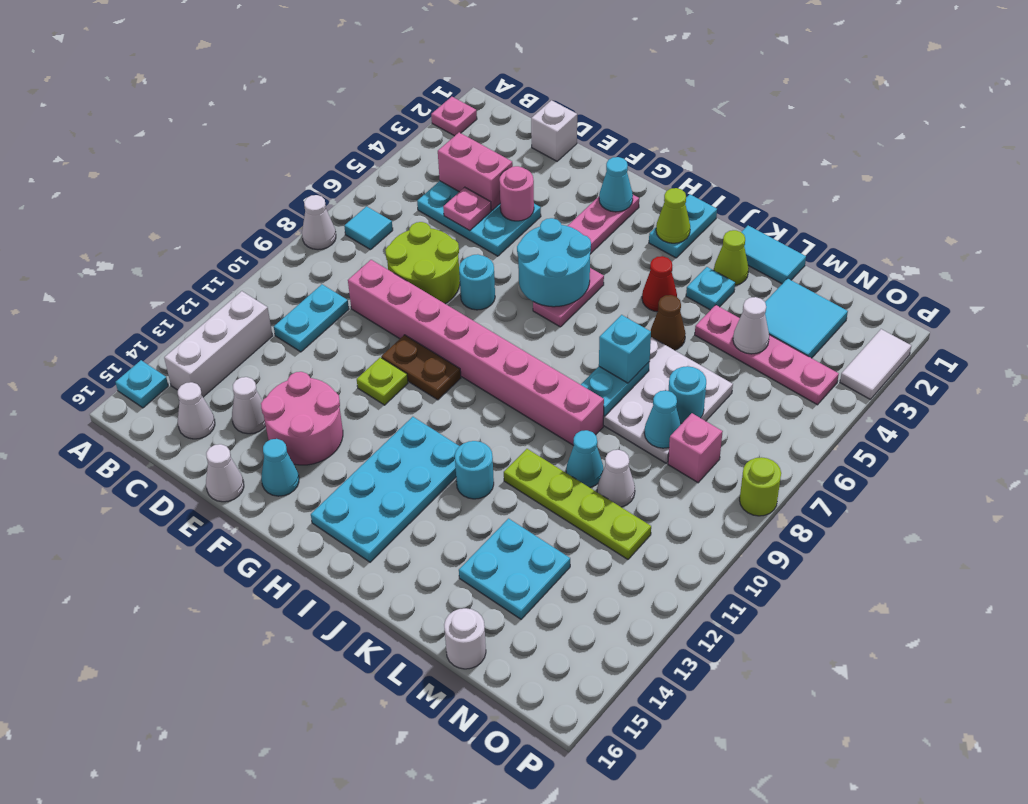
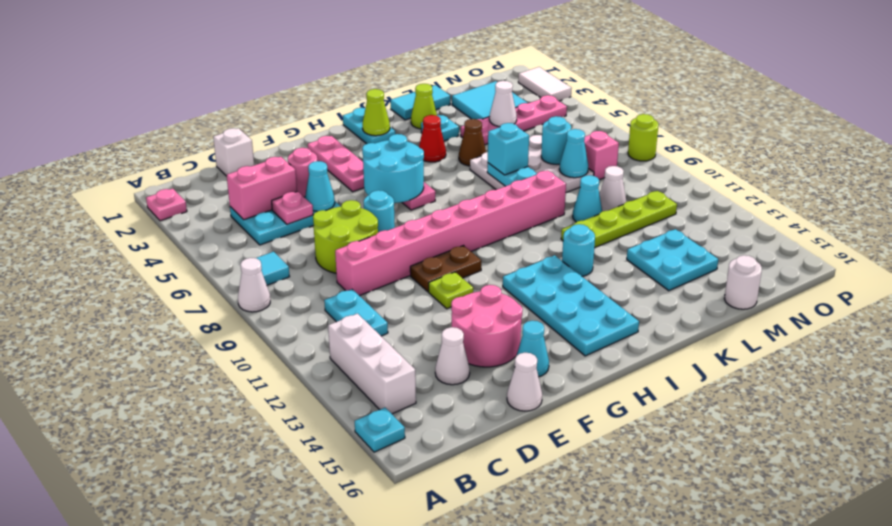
white cone C15 level 1 -> none
cyan cone G2 level 2 -> cyan cone E5 level 2

